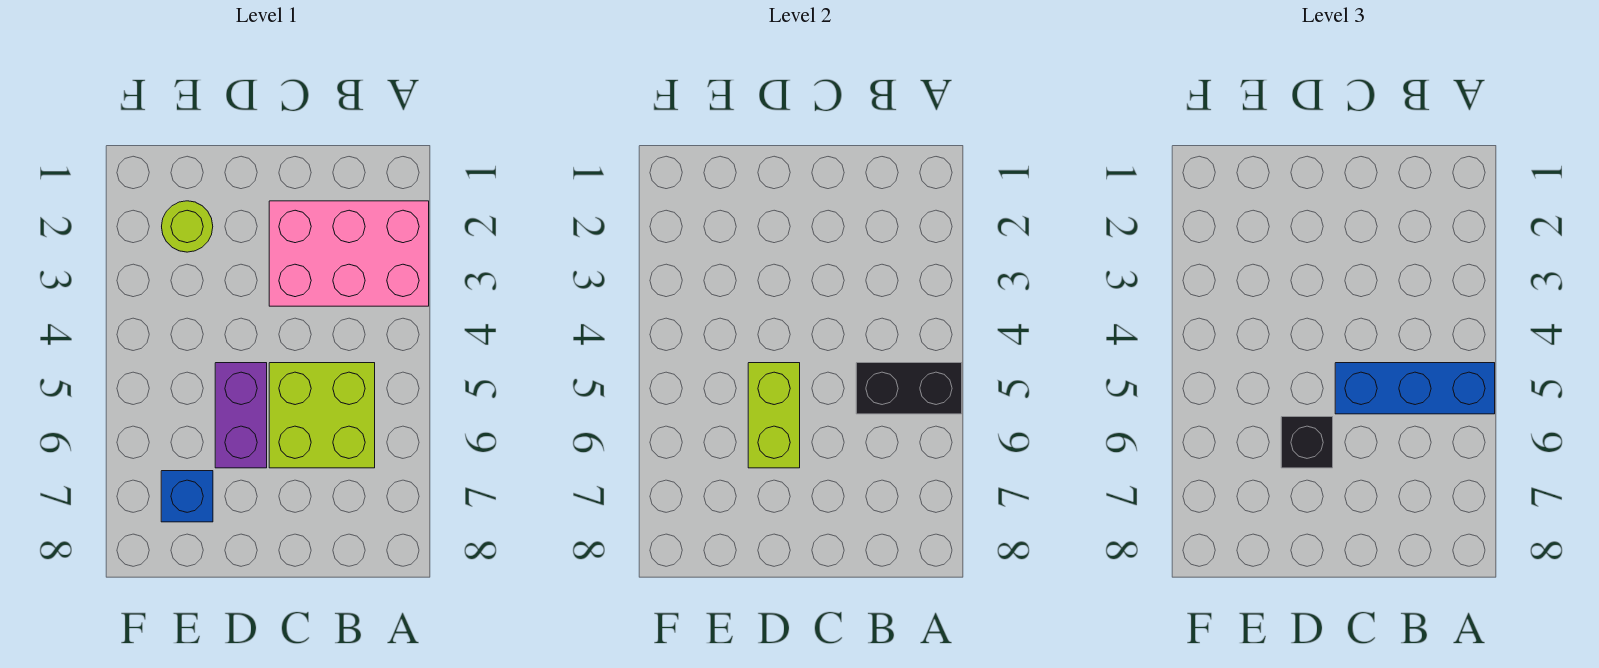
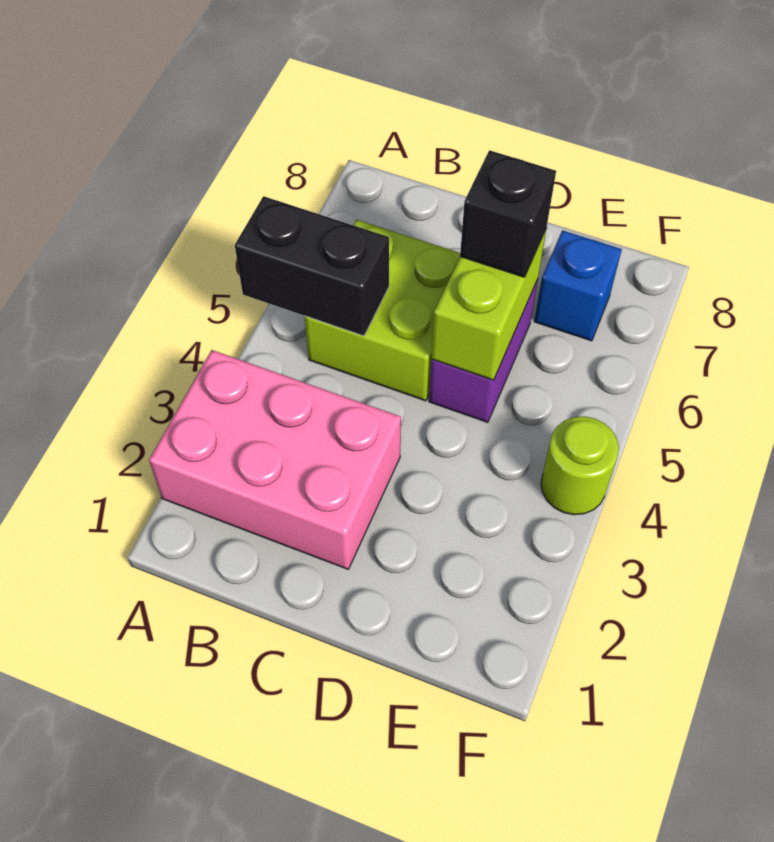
blue brick A5:C5 level 3 -> none
lime round brick E2 level 1 -> lime round brick F4 level 1

